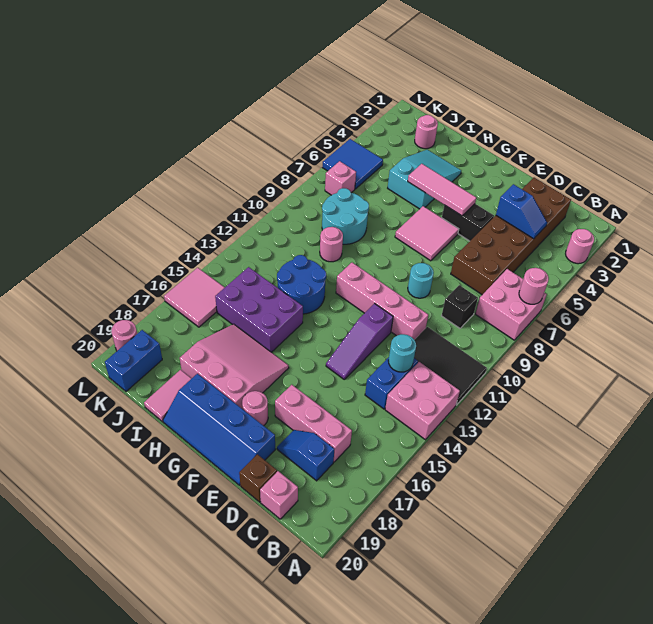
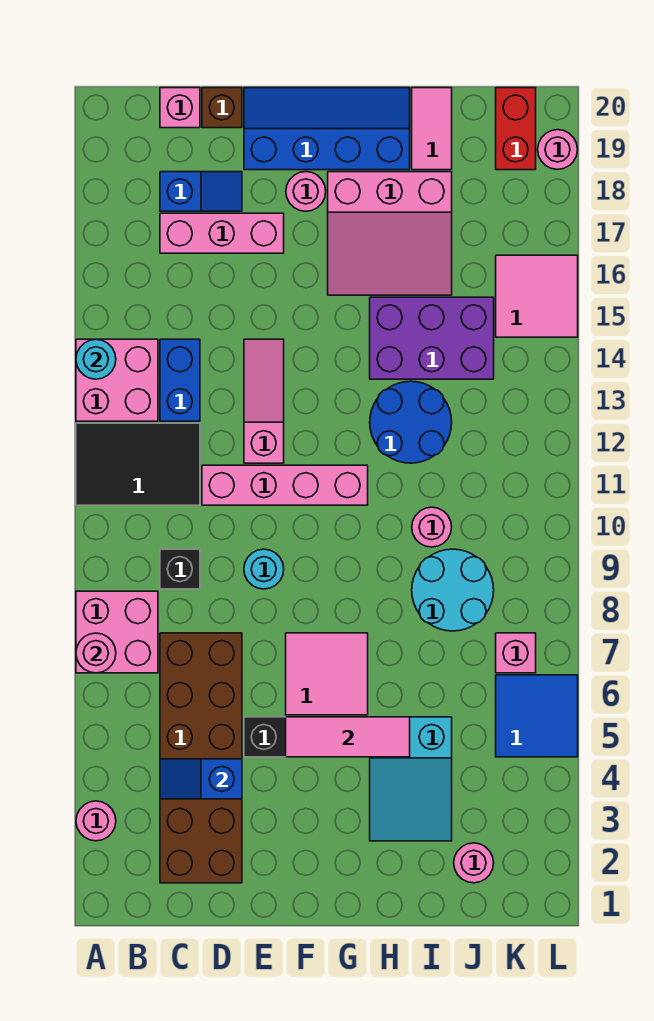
cyan round brick C13 level 2 -> cyan round brick A14 level 2
purple slope E12:E14 level 1 top 12 -> pink slope E12:E14 level 1 top 12
blue brick K19:K20 level 1 -> red brick K19:K20 level 1

